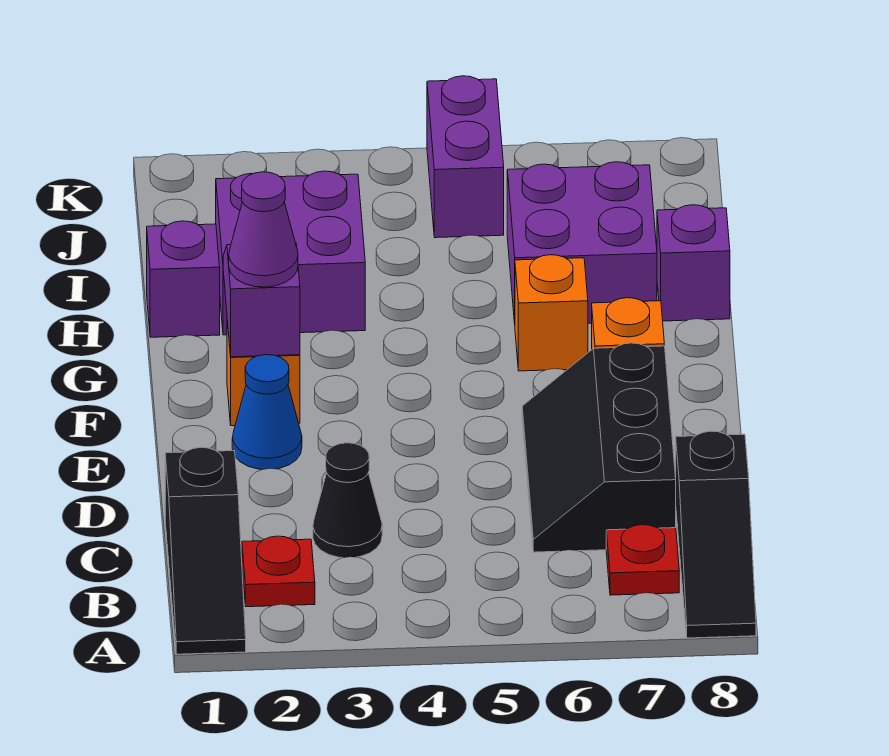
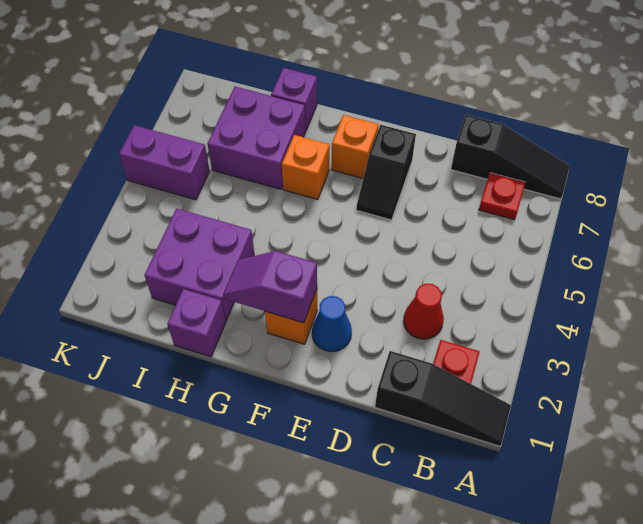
black cone C3 level 1 -> red cone C3 level 1
black slope C6:E7 level 1 top 7 -> black slope E6:E7 level 1 top 7
purple cone F2 level 3 -> none

